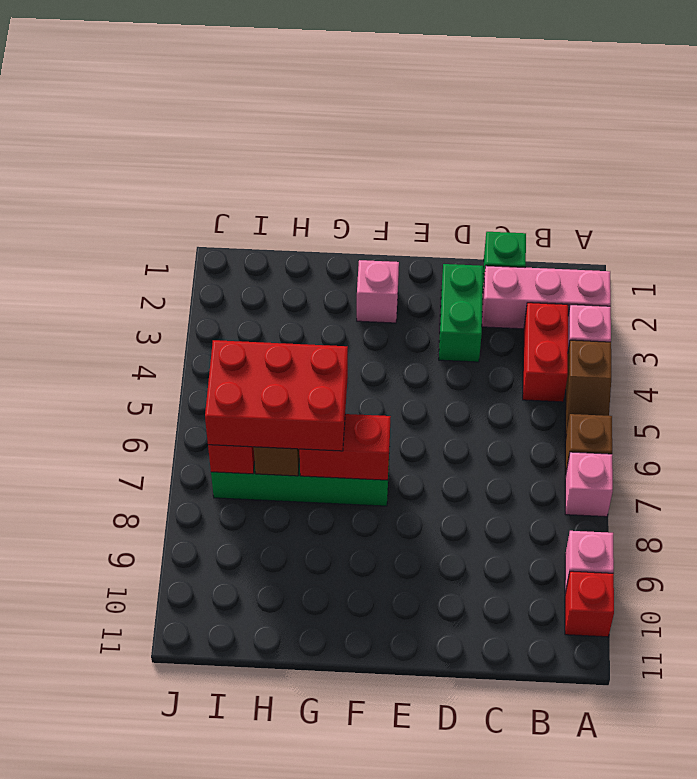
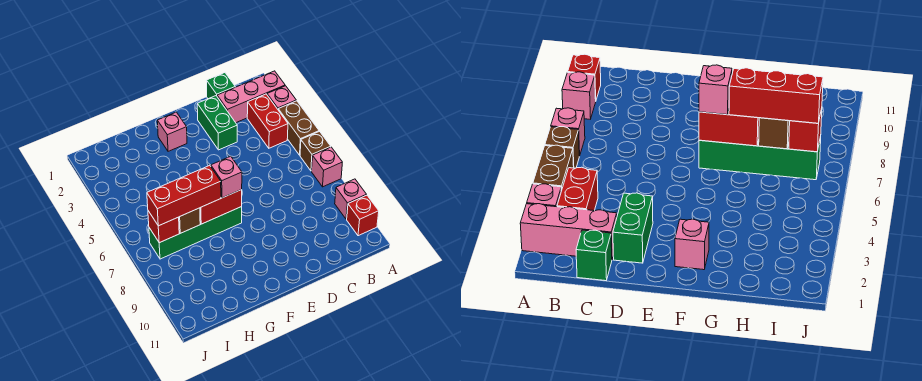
brown slope A4:A5 level 1 top 4 -> brown brick A4:A5 level 1
none -> pink brick F7 level 3
red brick G6:I7 level 3 -> red brick G7:I7 level 3

